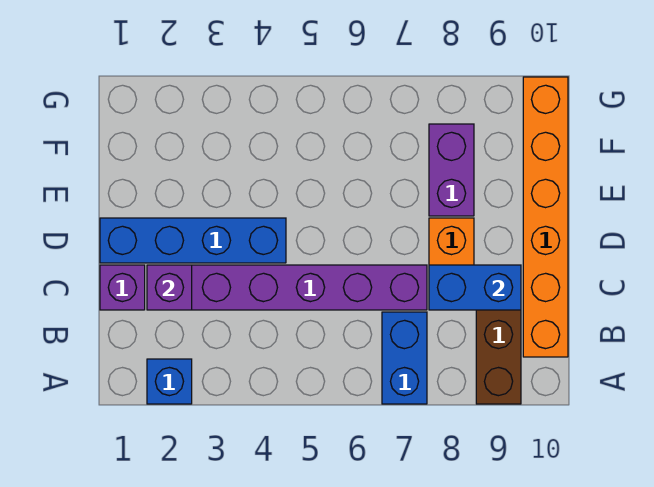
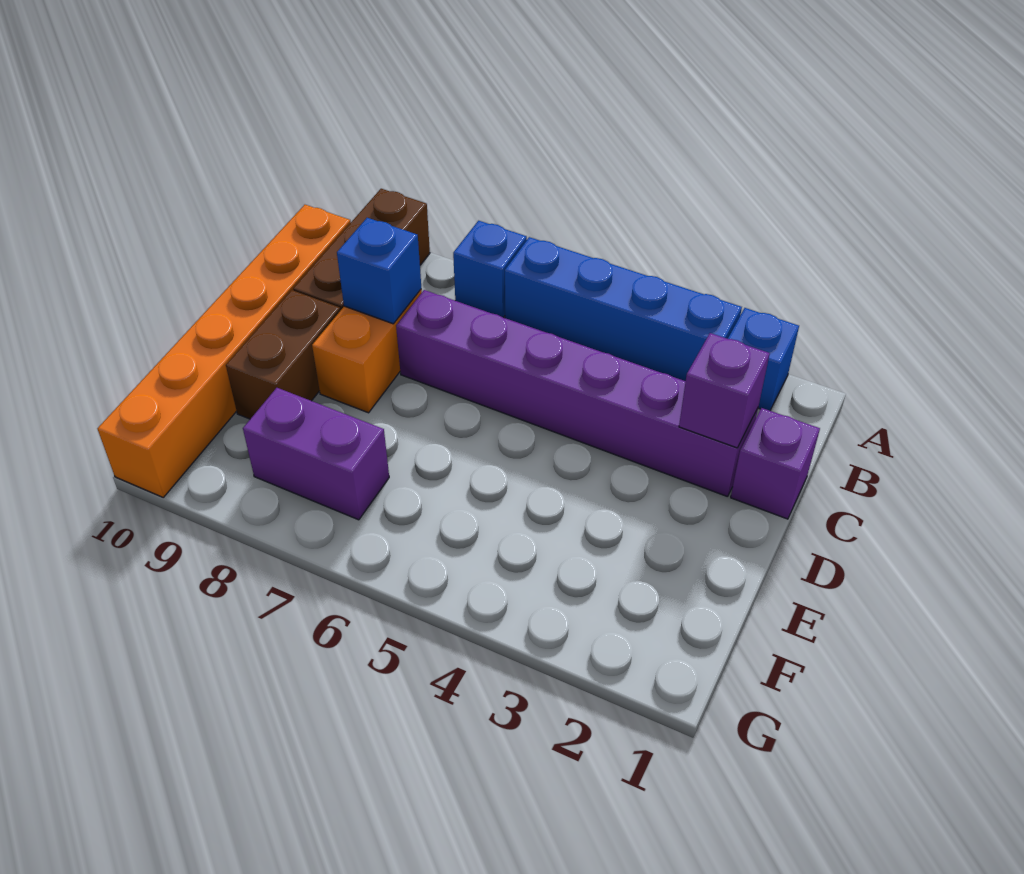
blue brick A7:B7 level 1 -> blue brick A7 level 1
blue brick C8:C9 level 2 -> blue brick C8 level 2
blue brick D1:D4 level 1 -> blue brick A3:A6 level 1
none -> brown brick D9:E9 level 1
purple brick E8:F8 level 1 -> purple brick F7:F8 level 1

